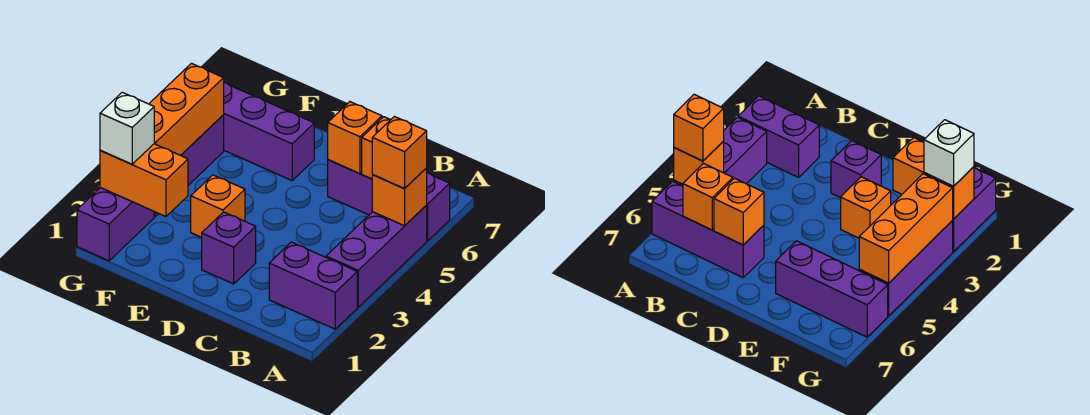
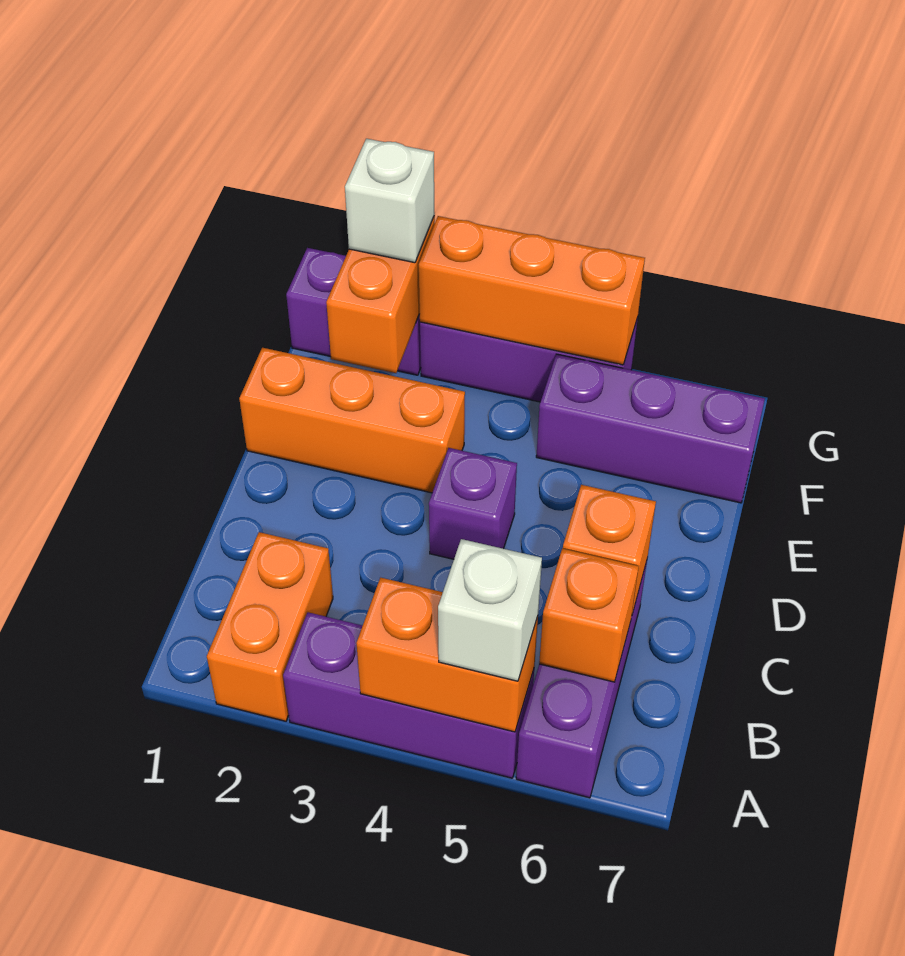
purple brick A2:B2 level 1 -> orange brick A2:B2 level 1
orange brick A5 level 2 -> orange brick A4:A5 level 2
orange brick A5 level 3 -> white brick A5 level 3
purple brick D2 level 1 -> purple brick D4 level 1
orange brick E3 level 1 -> orange brick E1:E3 level 1
purple brick E6:G6 level 1 -> purple brick F5:F7 level 1

